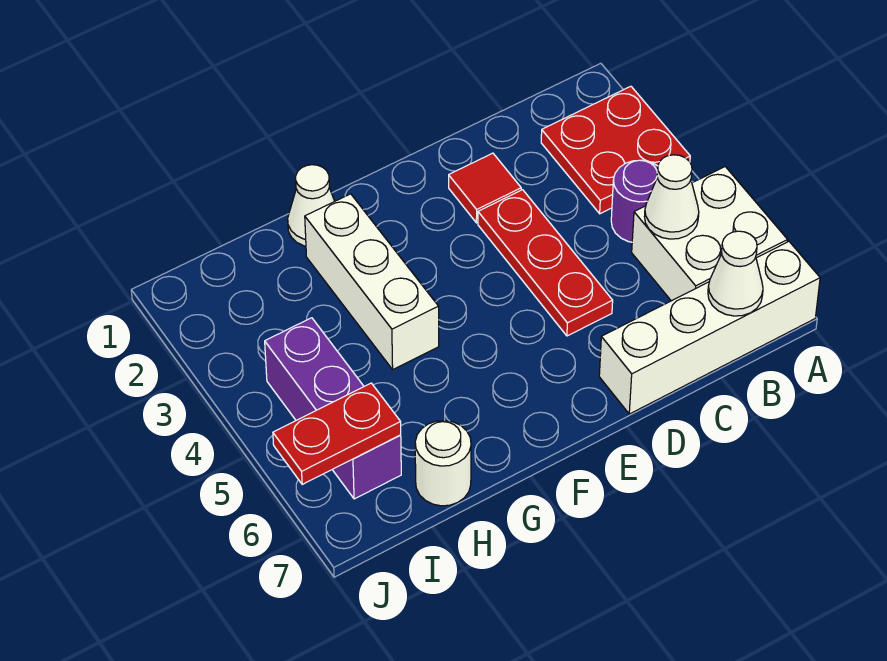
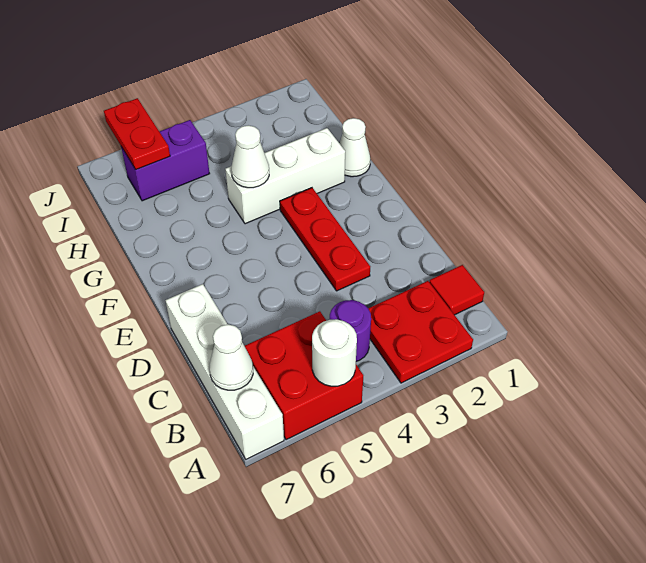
white brick A5:B6 level 1 -> red brick A5:B6 level 1
white cone B5 level 2 -> white cone G4 level 2
red tile D2 level 1 -> red tile B1 level 1
red plate D3:D5 level 1 -> red plate D3:F3 level 1
white round brick H7 level 1 -> white round brick A5 level 2
purple brick I4:I6 level 1 -> purple brick I5:I6 level 1

